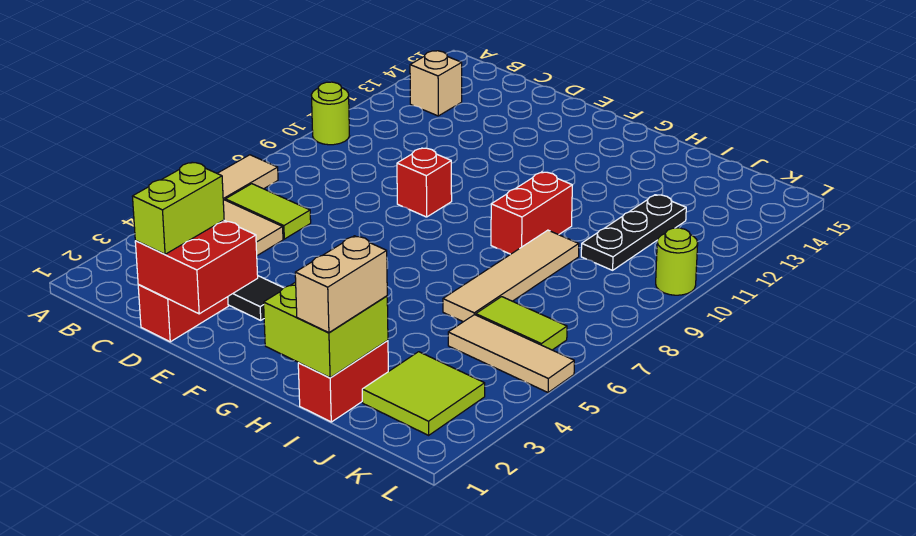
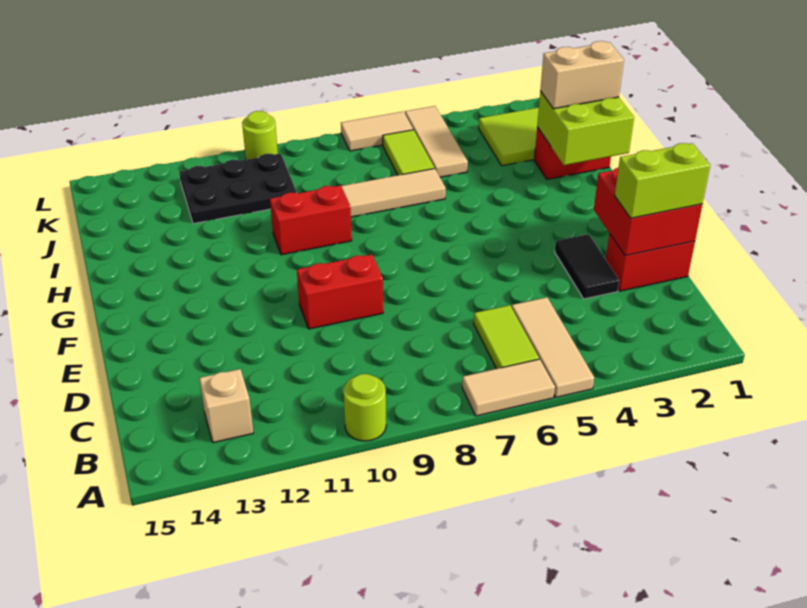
red brick E9 level 1 -> red brick E9:E10 level 1
black plate J10:J12 level 1 -> black plate J10:K12 level 1
none -> tan tile L6:L7 level 1

